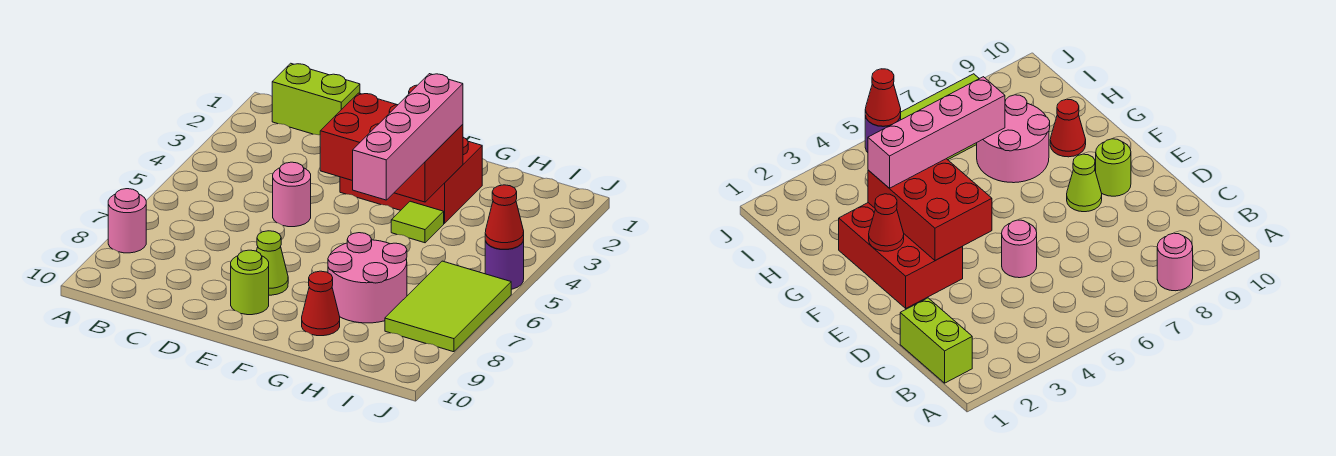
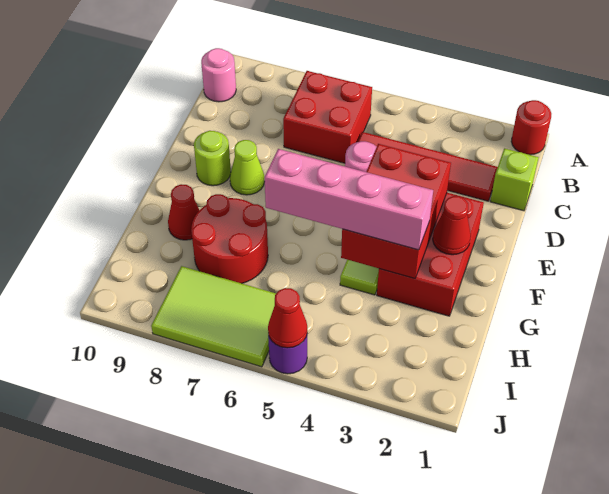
none -> red round brick A1 level 1
pink round brick A8 level 1 -> pink round brick B10 level 1
lime brick B1:C1 level 1 -> lime brick C1 level 1
none -> red brick B6:C7 level 1
none -> red tile C2:C5 level 1
pink round brick G7:H8 level 1 -> red round brick G7:H8 level 1

